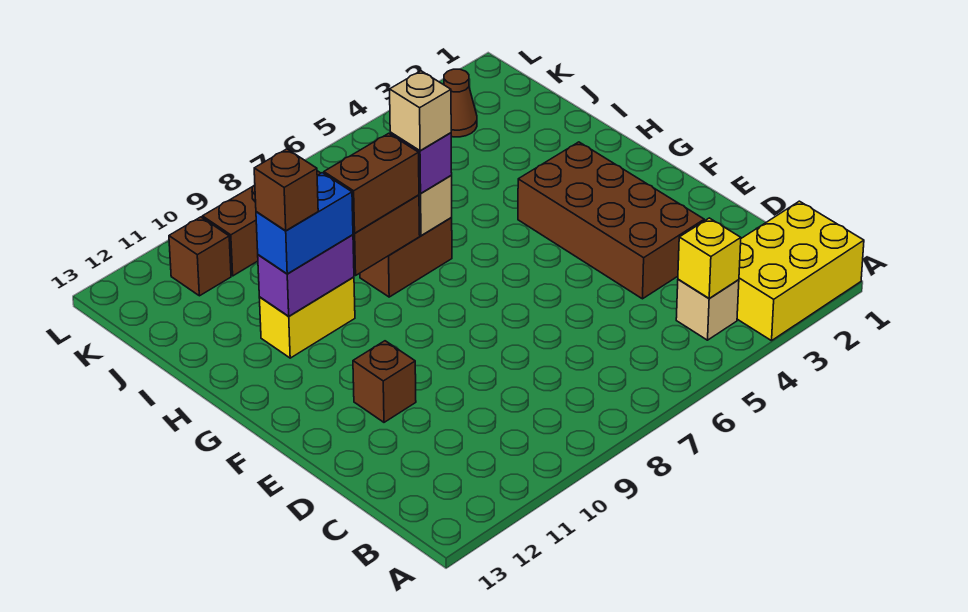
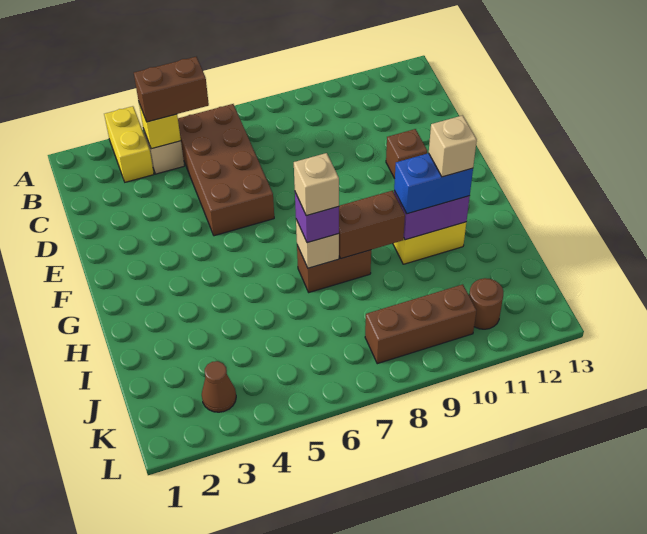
yellow brick A1:B3 level 1 -> yellow brick A3:B3 level 1
brown brick D3:G4 level 1 -> brown brick B5:E6 level 1
brown brick H8:H9 level 3 -> brown brick B4:B5 level 3
brown brick H11 level 4 -> tan brick H11 level 4
brown brick K11 level 1 -> brown round brick K11 level 1

